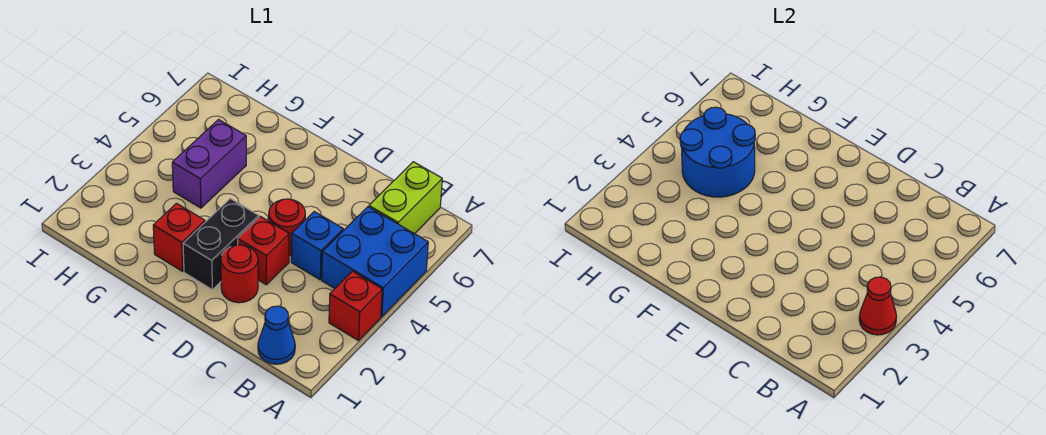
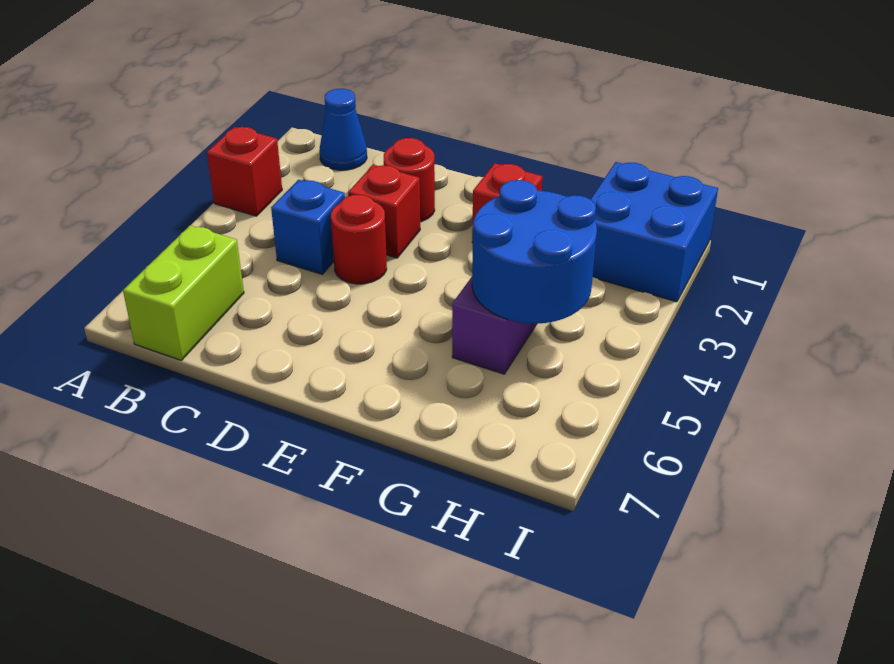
red cone A3 level 2 -> none
blue brick A4:B5 level 1 -> blue brick H1:I2 level 1
black brick E2:E3 level 1 -> none

